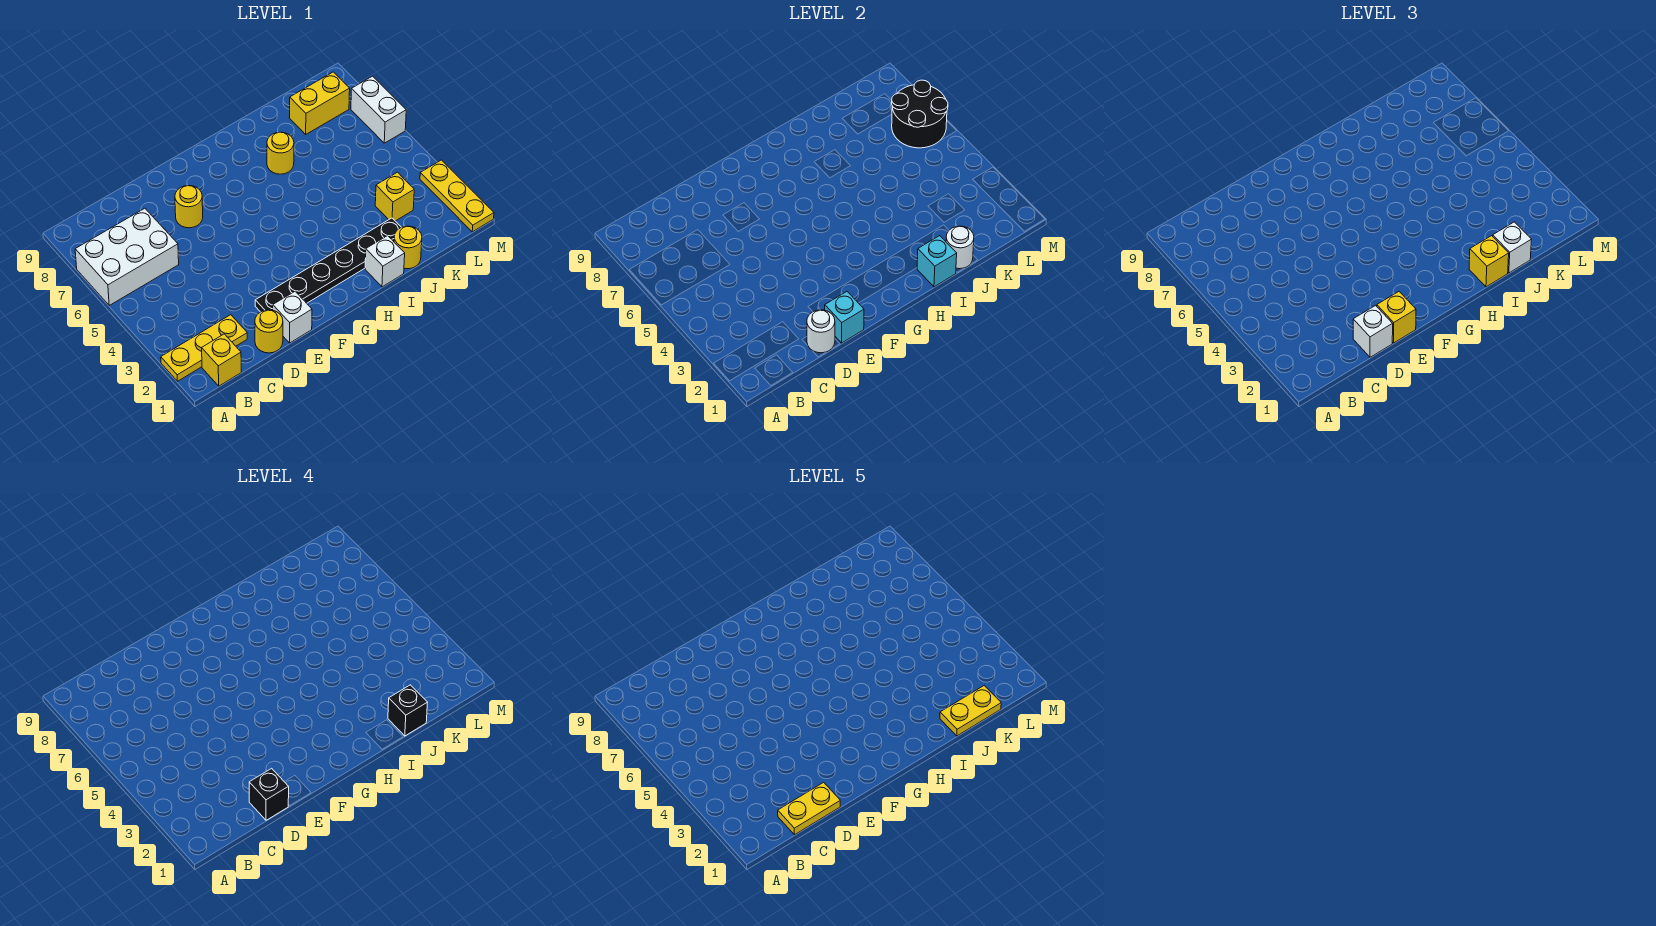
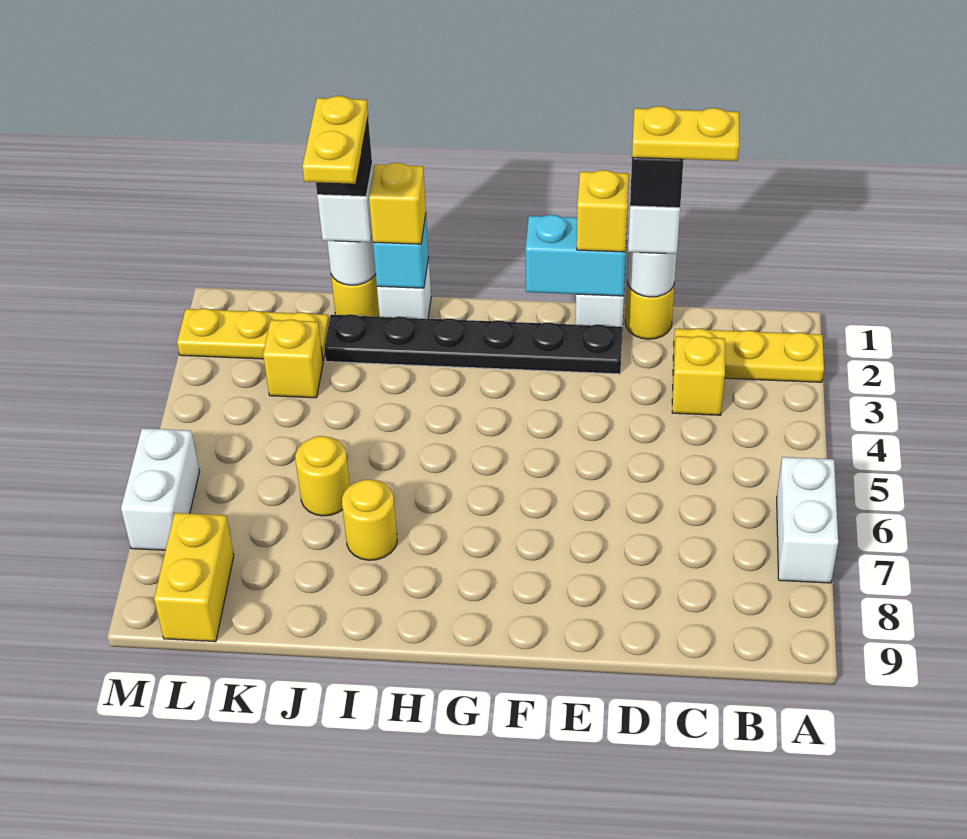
white brick A6:C7 level 1 -> white brick A6:A7 level 1
yellow brick B1 level 1 -> yellow brick C3 level 1
cyan brick E1 level 2 -> cyan brick E1:F1 level 2
yellow round brick E7 level 1 -> yellow round brick J6 level 1
yellow plate J1:K1 level 5 -> yellow plate J1:J2 level 5
yellow brick K8:L8 level 1 -> yellow brick L8:L9 level 1
black round brick L6:M7 level 2 -> none
yellow plate M1:M3 level 1 -> yellow plate K2:M2 level 1

